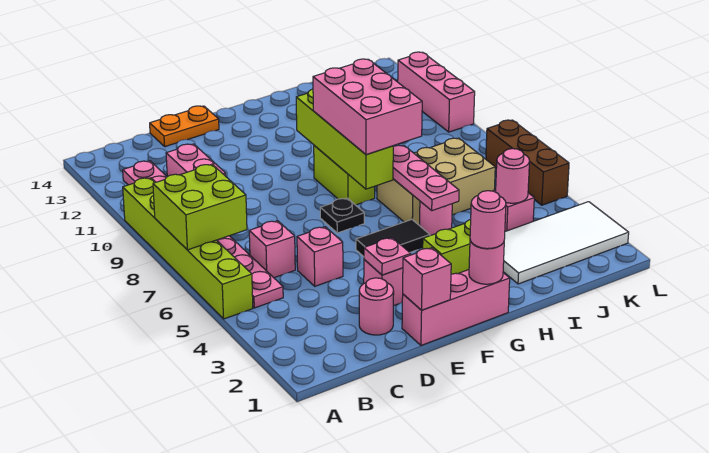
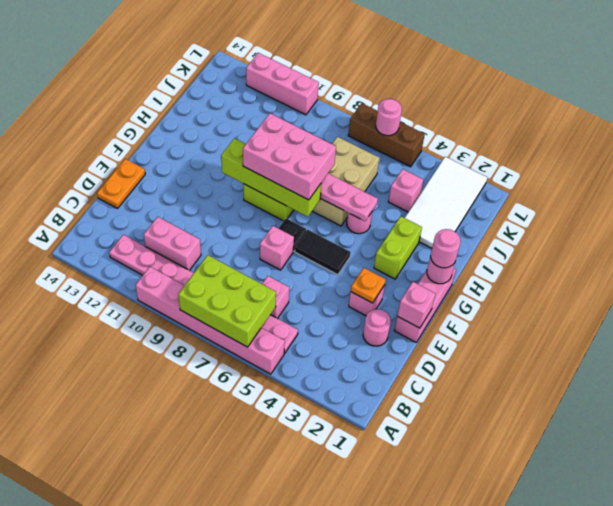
lime brick A5:A10 level 1 -> pink brick A5:A10 level 1
lime brick A7:B8 level 2 -> lime brick A6:B8 level 2
pink brick D5 level 1 -> pink brick E7 level 1
pink plate E3 level 2 -> orange plate E3 level 2
black tile F5:G5 level 1 -> black tile F5:F6 level 1
pink round brick J4 level 2 -> pink round brick L6 level 2

